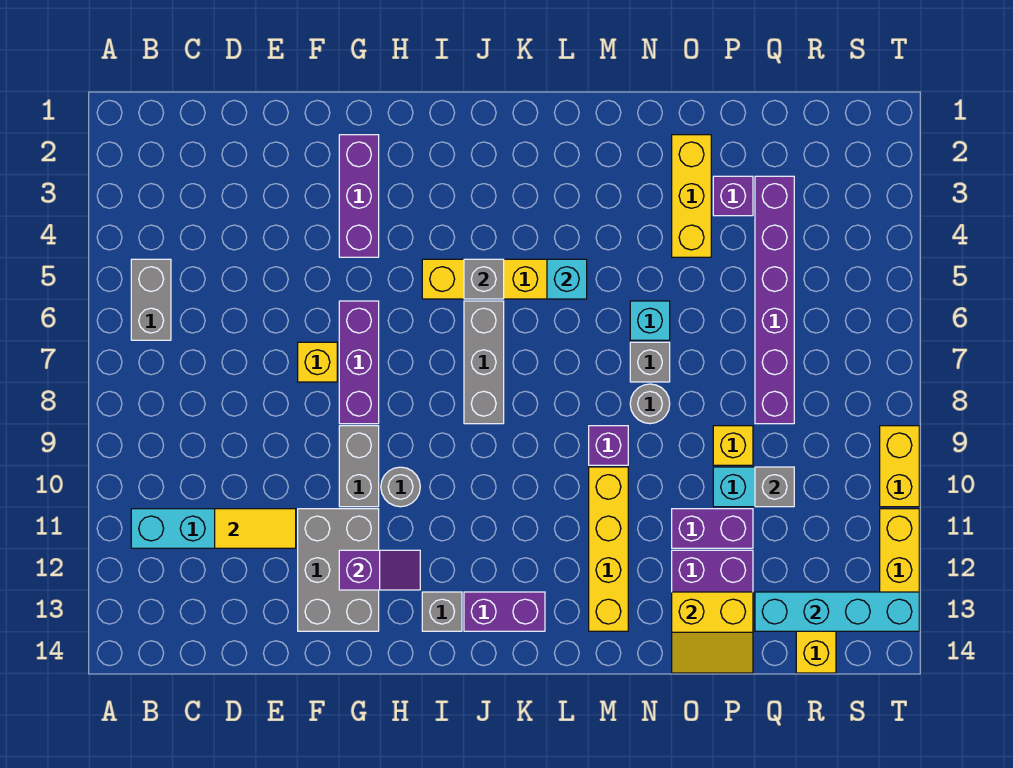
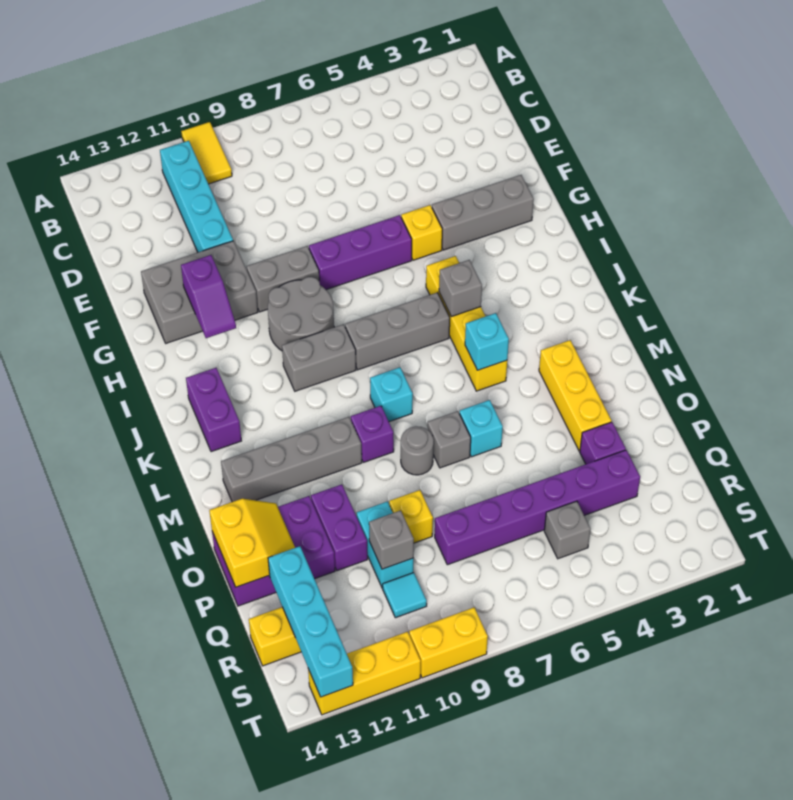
grey brick B5:B6 level 1 -> grey brick J9:J10 level 1
yellow tile D11:E11 level 2 -> yellow tile A10:B10 level 1
yellow brick F7 level 1 -> yellow brick G5 level 1
purple brick G2:G4 level 1 -> grey brick G2:G4 level 1
grey round brick H10 level 1 -> grey round brick H9:I10 level 1
grey brick I13 level 1 -> grey brick R5 level 1
none -> cyan brick L8 level 1
yellow brick M10:M13 level 1 -> grey brick M10:M13 level 1
yellow brick O2:O4 level 1 -> yellow brick M3:O3 level 1
yellow slope O13:P14 level 2 top 13 -> yellow slope O13:P14 level 2 top 14
none -> cyan tile R10 level 1

